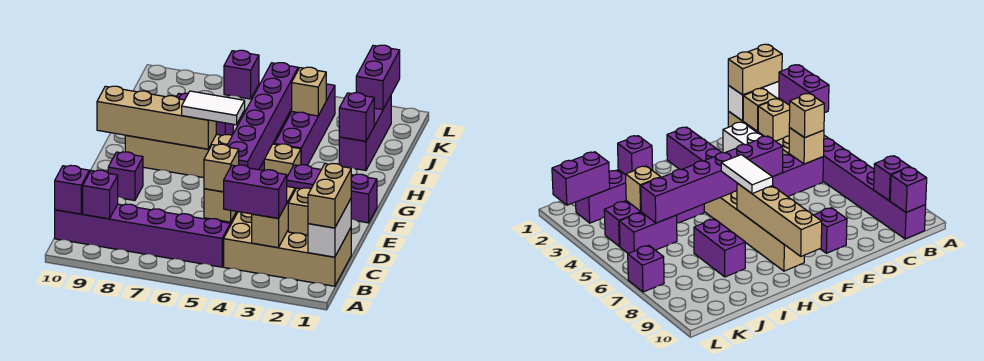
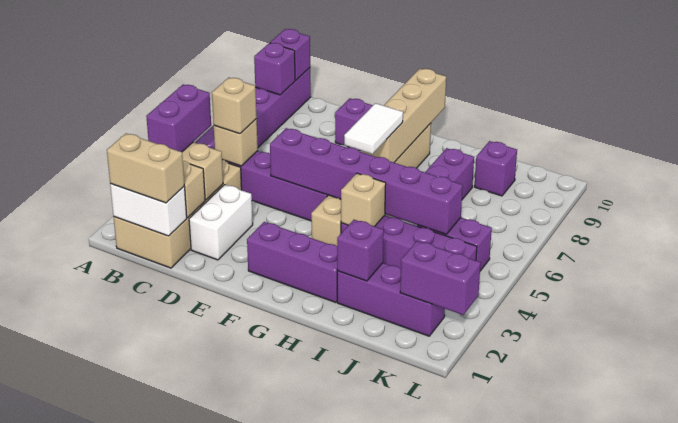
purple brick F1:F3 level 1 -> purple brick F2:H2 level 1
tan brick J4 level 2 -> tan brick H4 level 2
purple brick L7 level 1 -> purple brick J9 level 1

